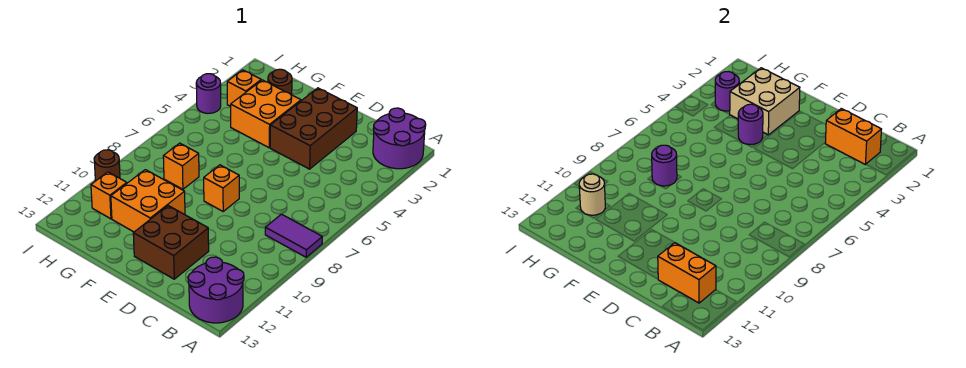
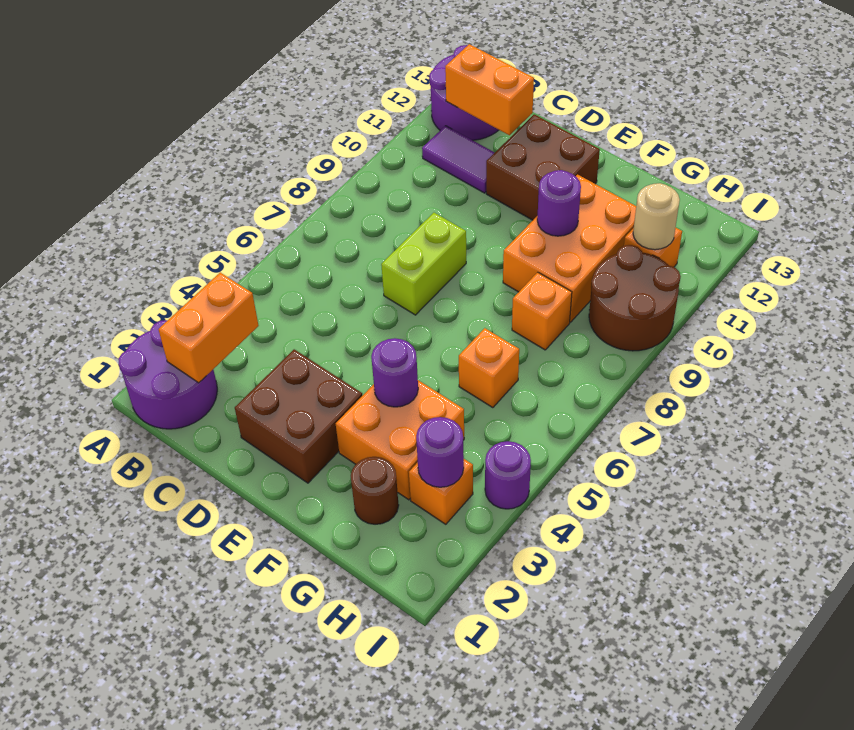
purple tile A8:B8 level 1 -> purple tile B11:C11 level 1
orange brick B2:C2 level 2 -> orange brick B2:B3 level 2
brown brick D2:E4 level 1 -> brown brick D2:E3 level 1
none -> lime brick D7:D8 level 1
orange brick E8 level 1 -> orange brick G6 level 1
tan brick F2:G3 level 2 -> none
orange brick F10:G11 level 1 -> orange brick F9:G11 level 1
purple round brick G8 level 2 -> purple round brick F10 level 2
brown round brick I10 level 1 -> brown round brick H9:I10 level 1

